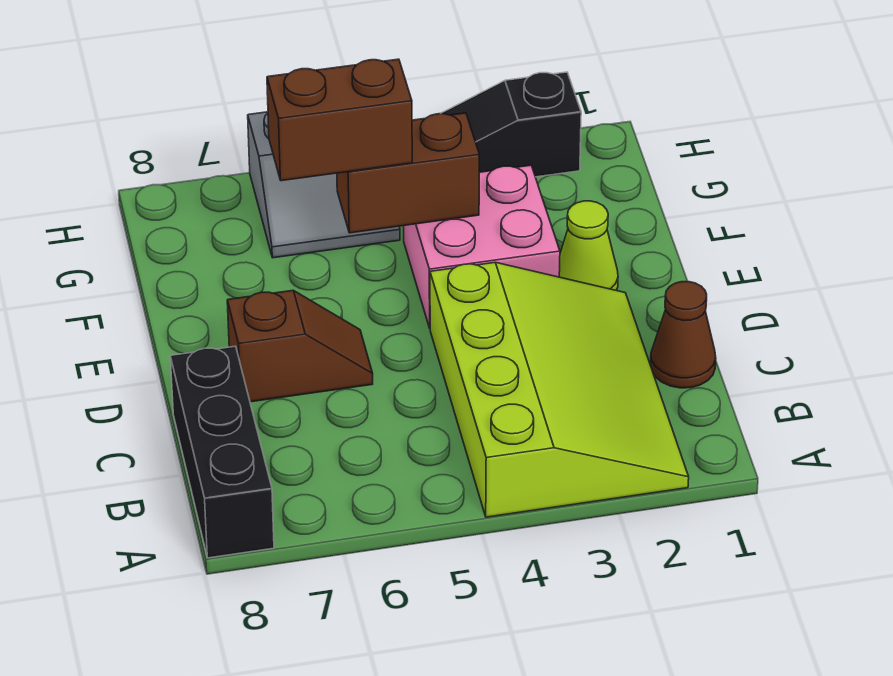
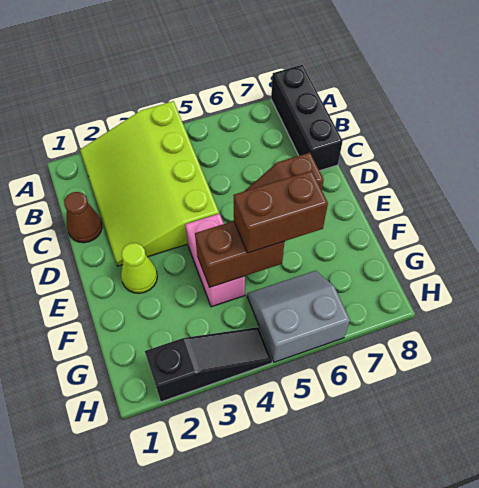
pink brick E3:F4 level 1 -> pink brick E4:F4 level 1

